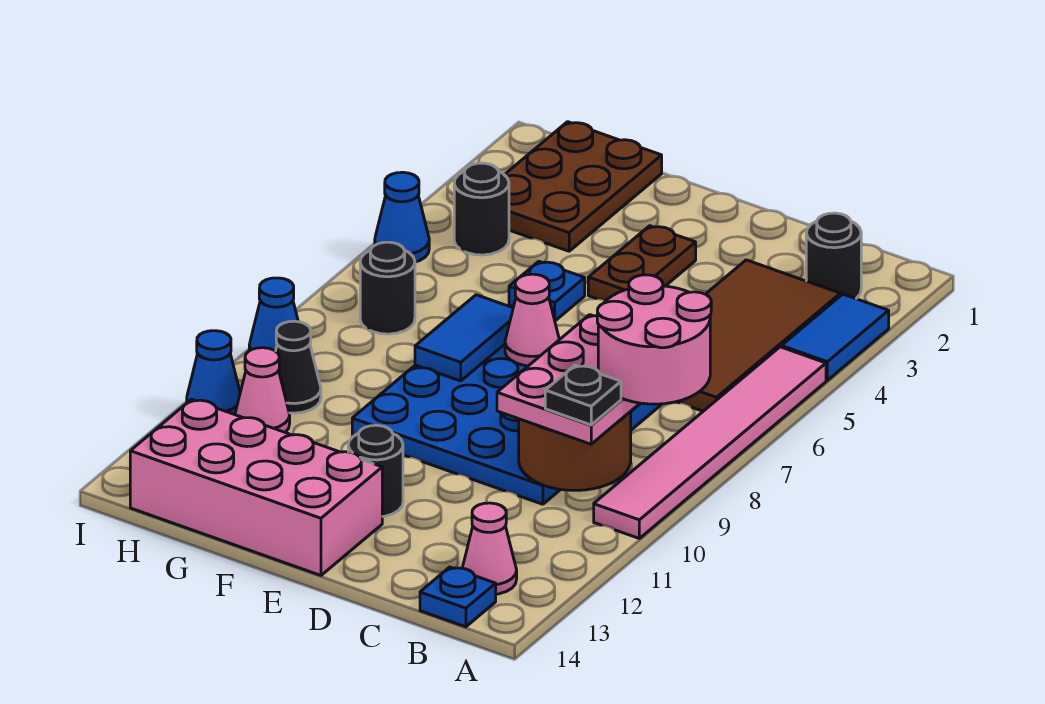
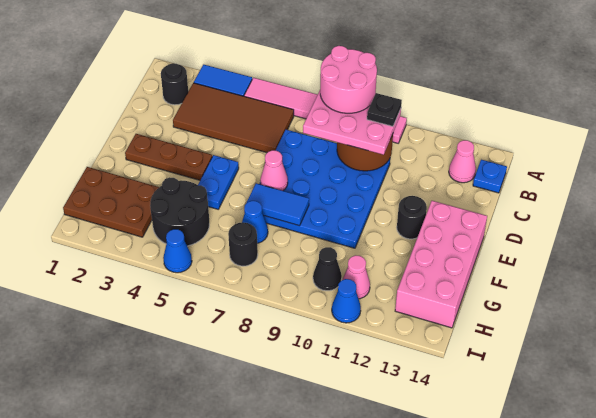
brown plate E3:E4 level 1 -> brown plate E2:E4 level 1
blue plate F5 level 1 -> blue plate E5:F5 level 1
black round brick H4 level 1 -> black round brick G4:H5 level 1
blue cone I9 level 1 -> blue cone G7 level 1

